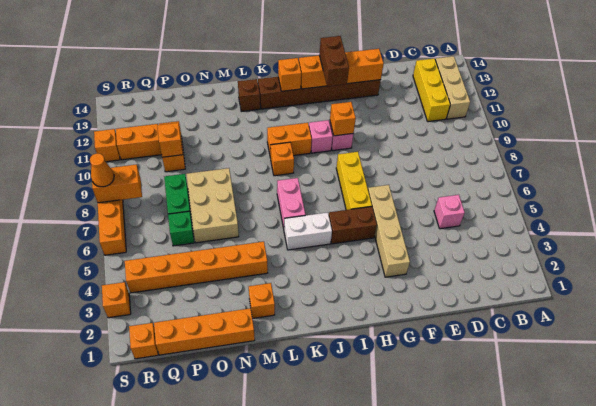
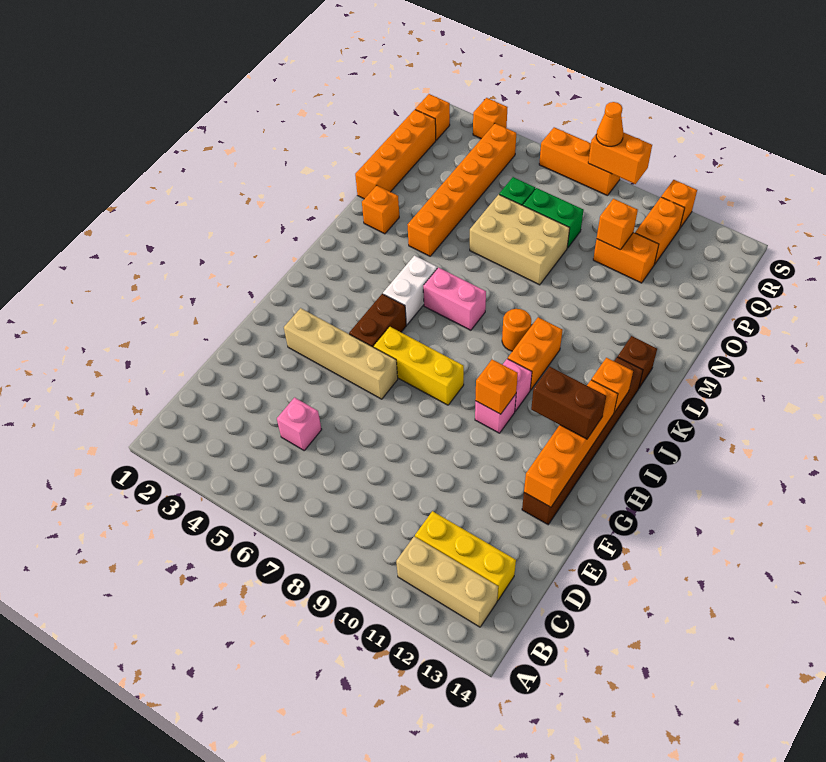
orange brick K9 level 1 -> orange round brick K9 level 1
orange brick R8:S8 level 2 -> orange brick S8:S9 level 2

